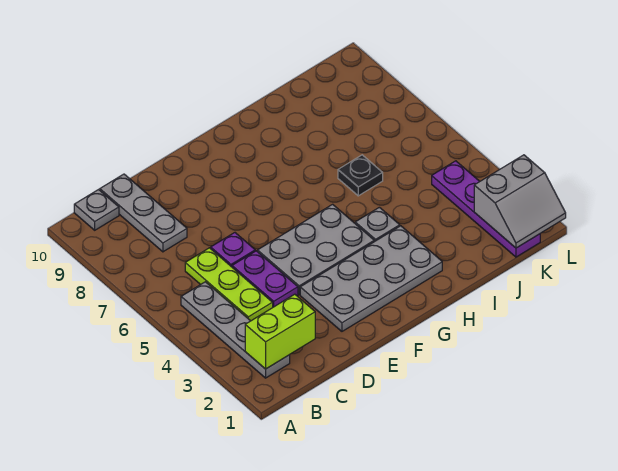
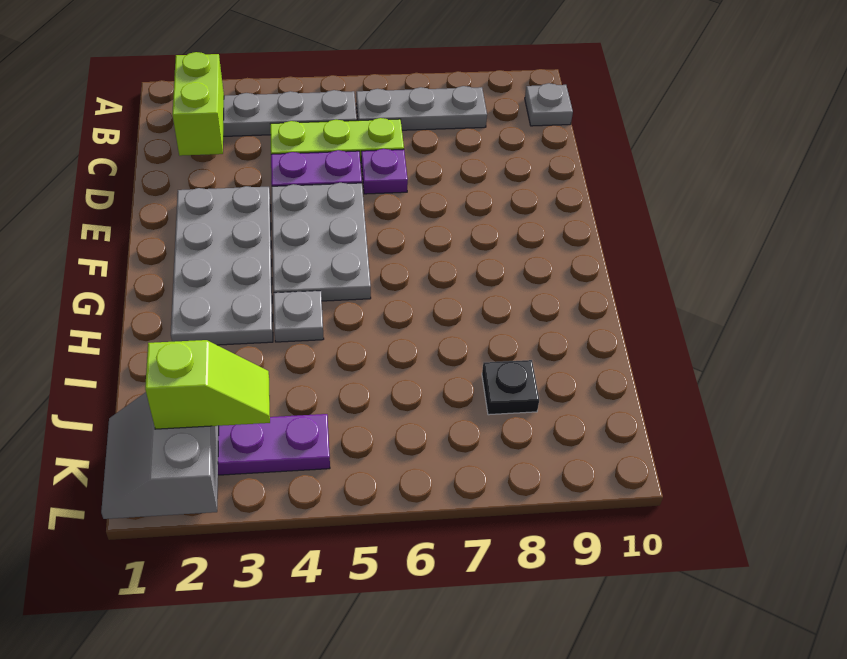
grey plate C8:C10 level 1 -> grey plate B6:B8 level 1
black plate I6 level 1 -> black plate J8 level 1
none -> lime slope K2:K3 level 3 top 2

